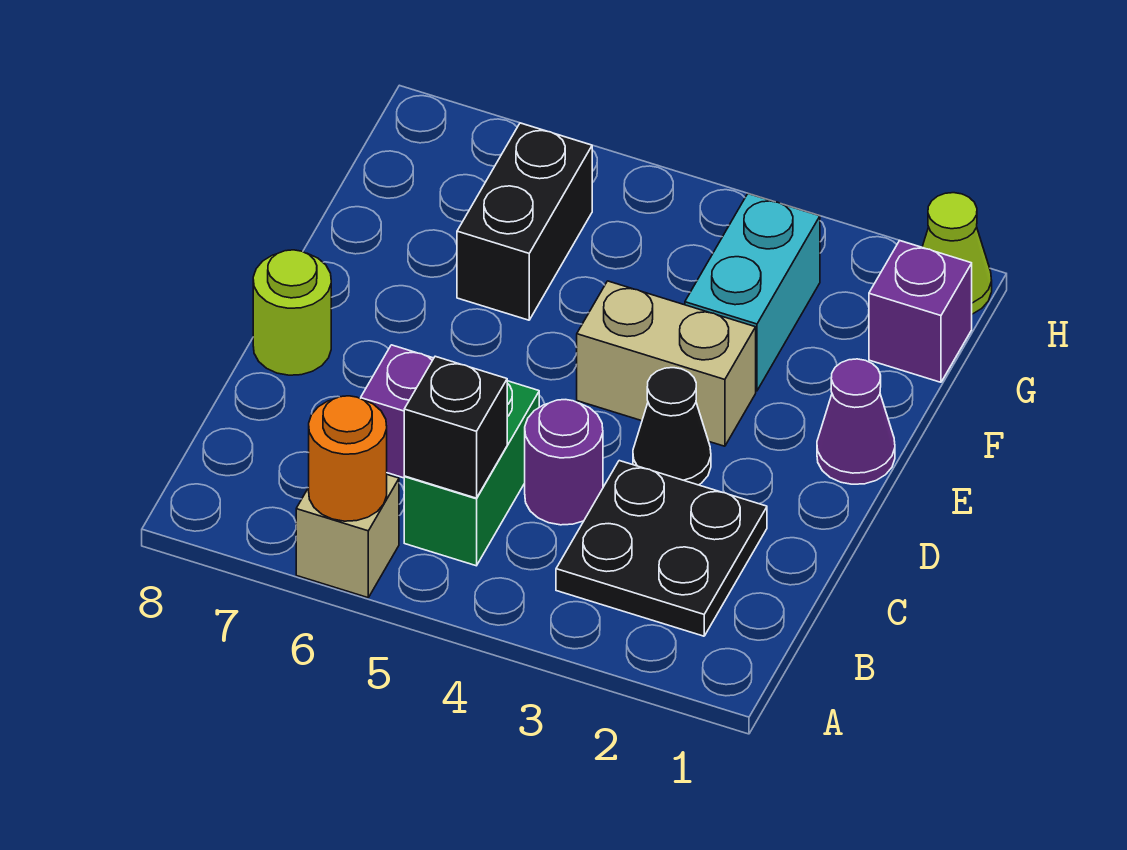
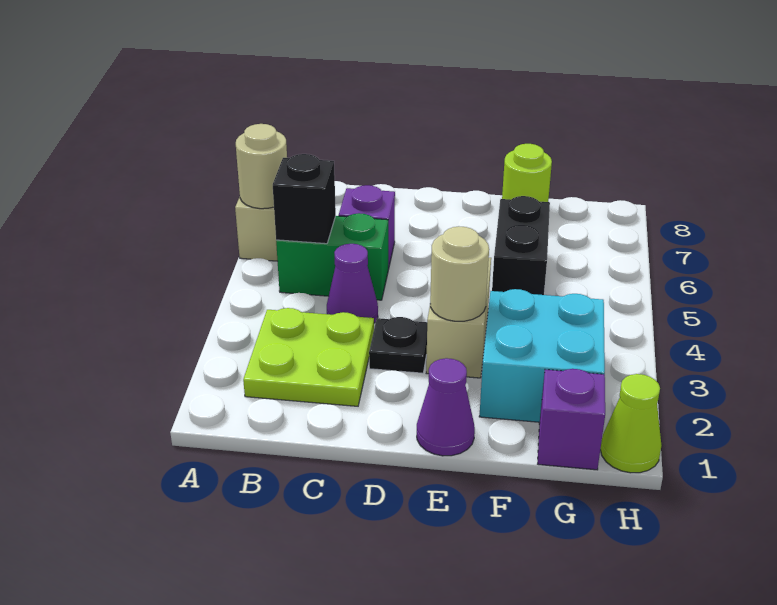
orange round brick A6 level 2 -> tan round brick A6 level 2
black plate B2:C3 level 1 -> lime plate B2:C3 level 1
purple round brick C4 level 1 -> purple cone C4 level 1
black cone D3 level 1 -> black plate D3 level 1
lime round brick D8 level 1 -> lime round brick F8 level 1
none -> tan round brick E3 level 2
cyan brick F3:G3 level 1 -> cyan brick F2:G3 level 1
black brick F6:G6 level 1 -> black brick F5:F6 level 1

